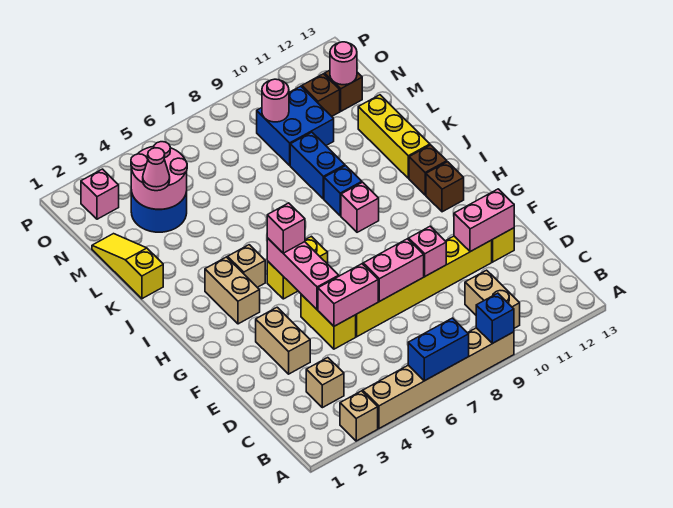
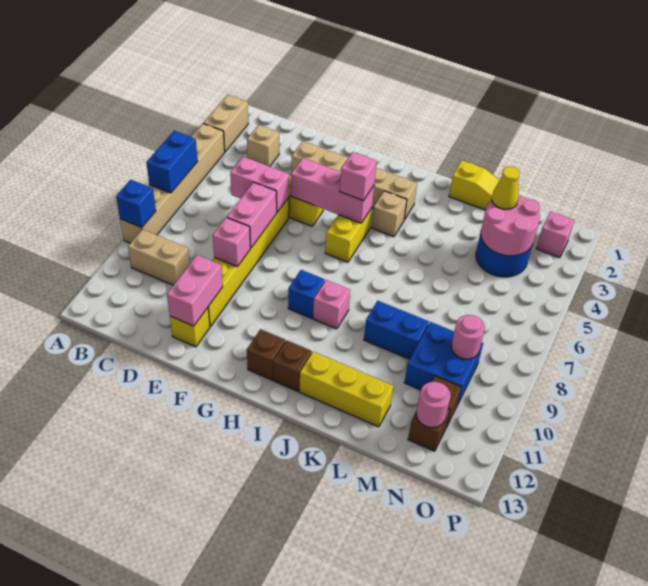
tan brick A3 level 1 -> tan brick A2:A3 level 1
pink brick E5:E6 level 2 -> pink brick D6:E6 level 2
blue brick J9 level 1 -> blue brick H9 level 1
pink cone M3 level 3 -> yellow cone M3 level 3

